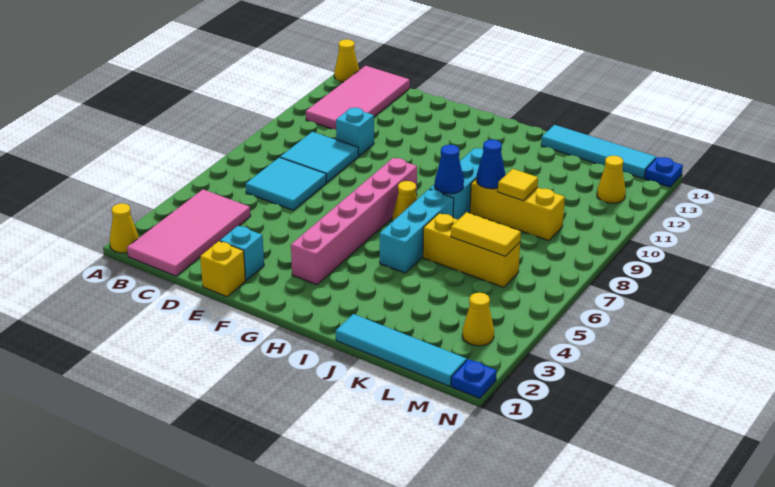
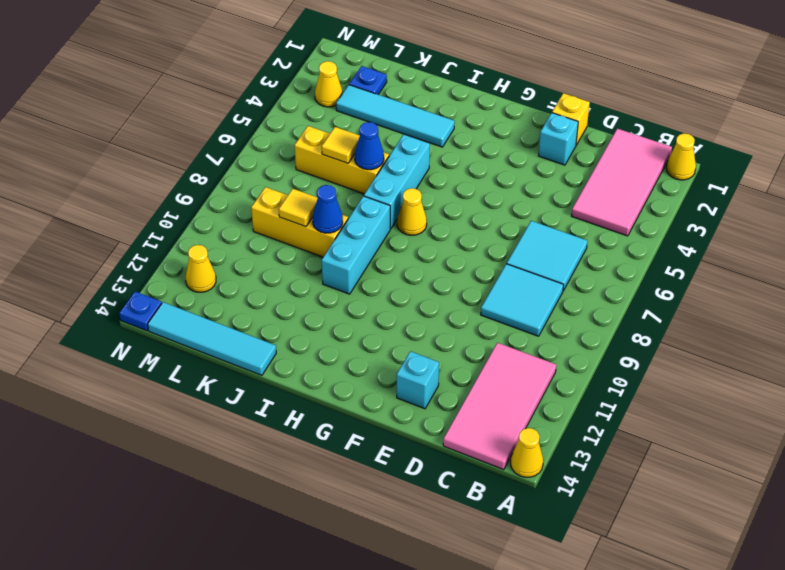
cyan brick D10 level 1 -> cyan brick E13 level 1
pink brick G3:G8 level 1 -> none
blue cone I8 level 2 -> blue cone J6 level 2
cyan tile J1:M1 level 1 -> cyan tile I3:L3 level 1
yellow tile K6:L6 level 2 -> yellow tile K6 level 2
blue plate N1 level 1 -> blue plate L2 level 1

